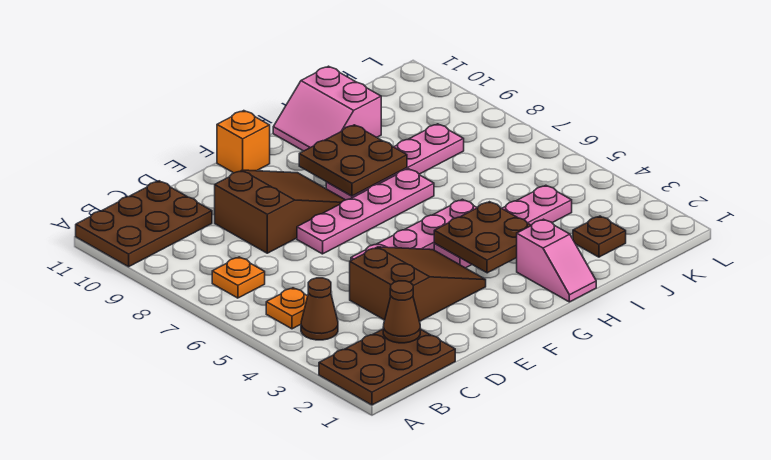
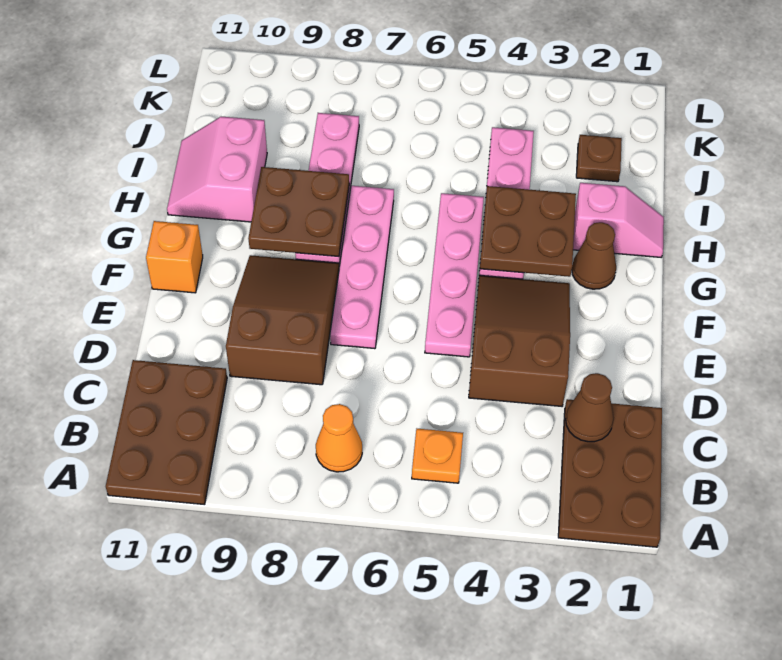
brown cone B4 level 1 -> brown cone G2 level 1
orange plate B7 level 1 -> orange cone B7 level 1
pink slope H10:I11 level 1 top I -> pink slope H10:I11 level 1 top 10

